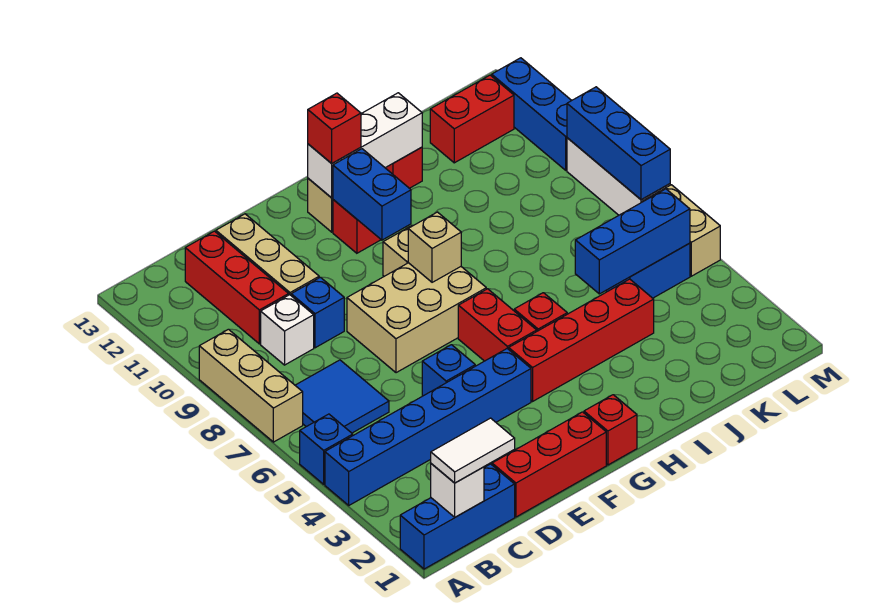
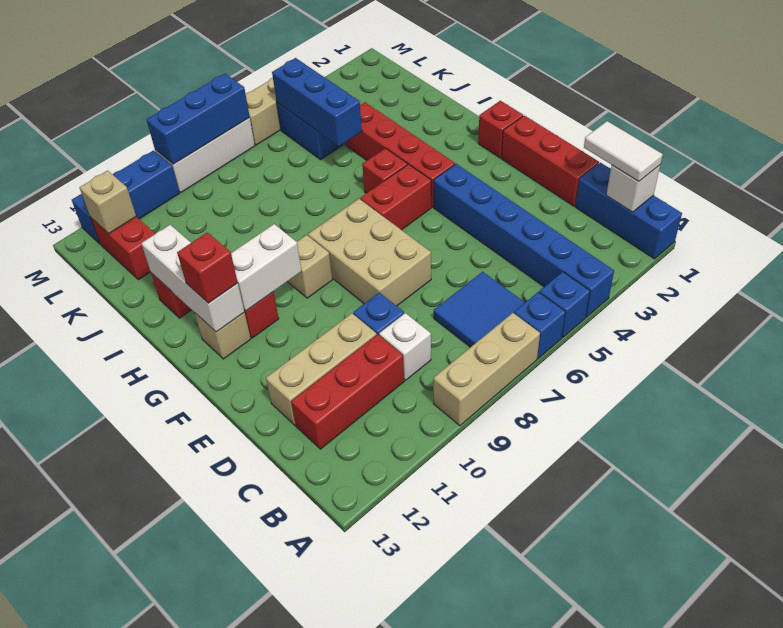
blue brick E5 level 1 -> blue brick A6 level 1
tan brick G8 level 2 -> tan brick L12 level 2
blue brick G10:G11 level 2 -> white brick G10:G11 level 2

